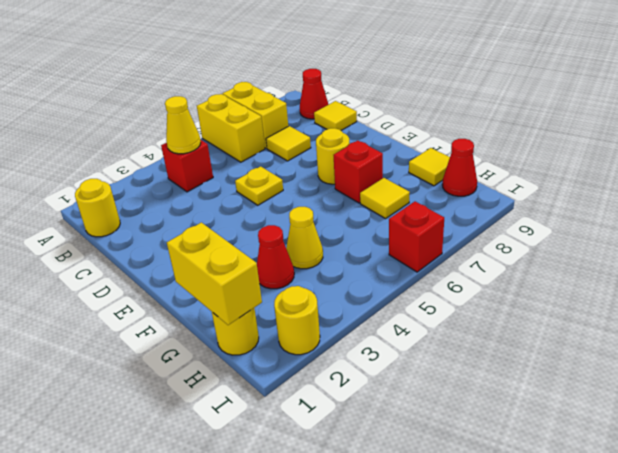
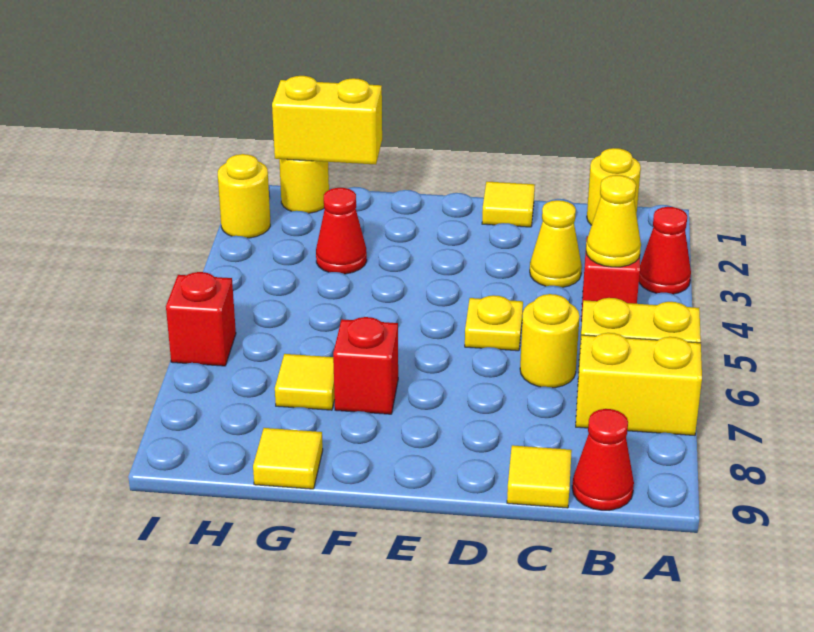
yellow tile C7 level 1 -> yellow tile D1 level 1
yellow round brick E7 level 1 -> yellow round brick C6 level 1
yellow cone G4 level 1 -> yellow cone C3 level 1
red cone H9 level 1 -> red cone A3 level 1

